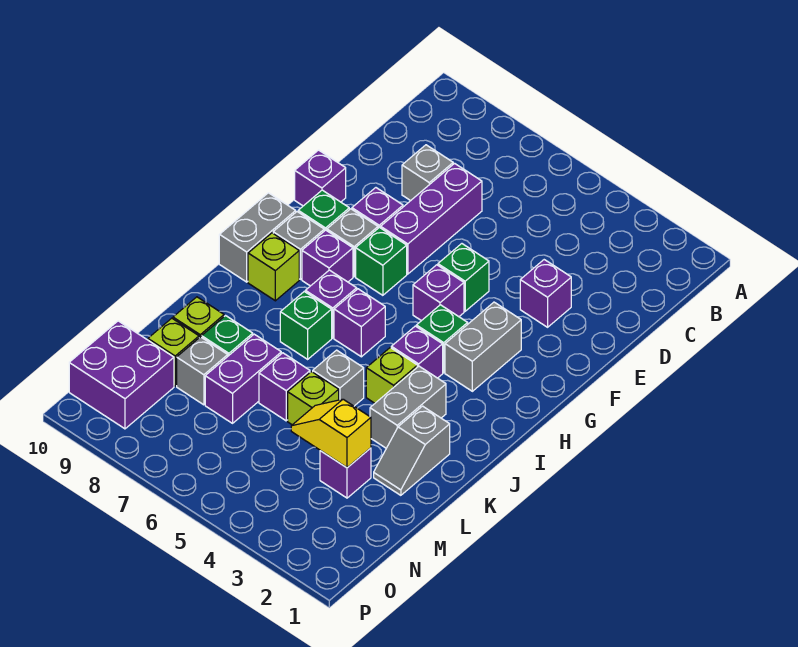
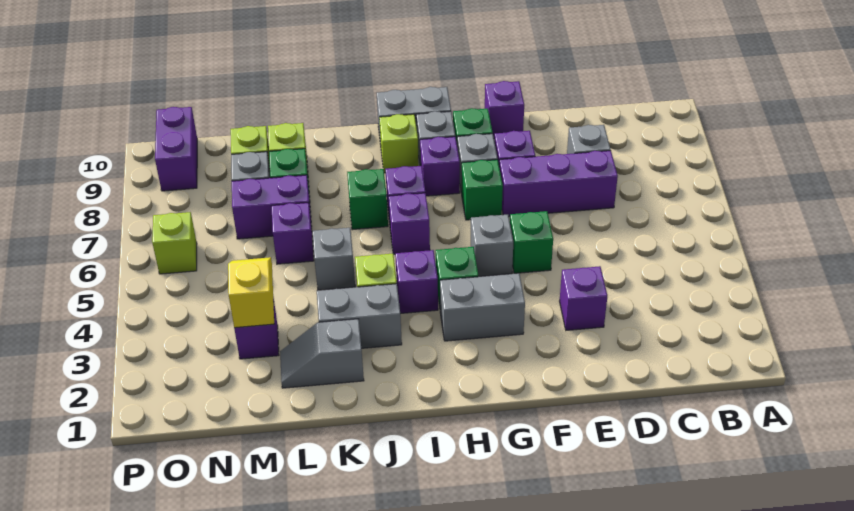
purple brick G5 level 1 -> grey brick G5 level 1
lime brick L5 level 1 -> lime brick O6 level 1
purple brick N9:O10 level 1 -> purple brick O9:O10 level 1

